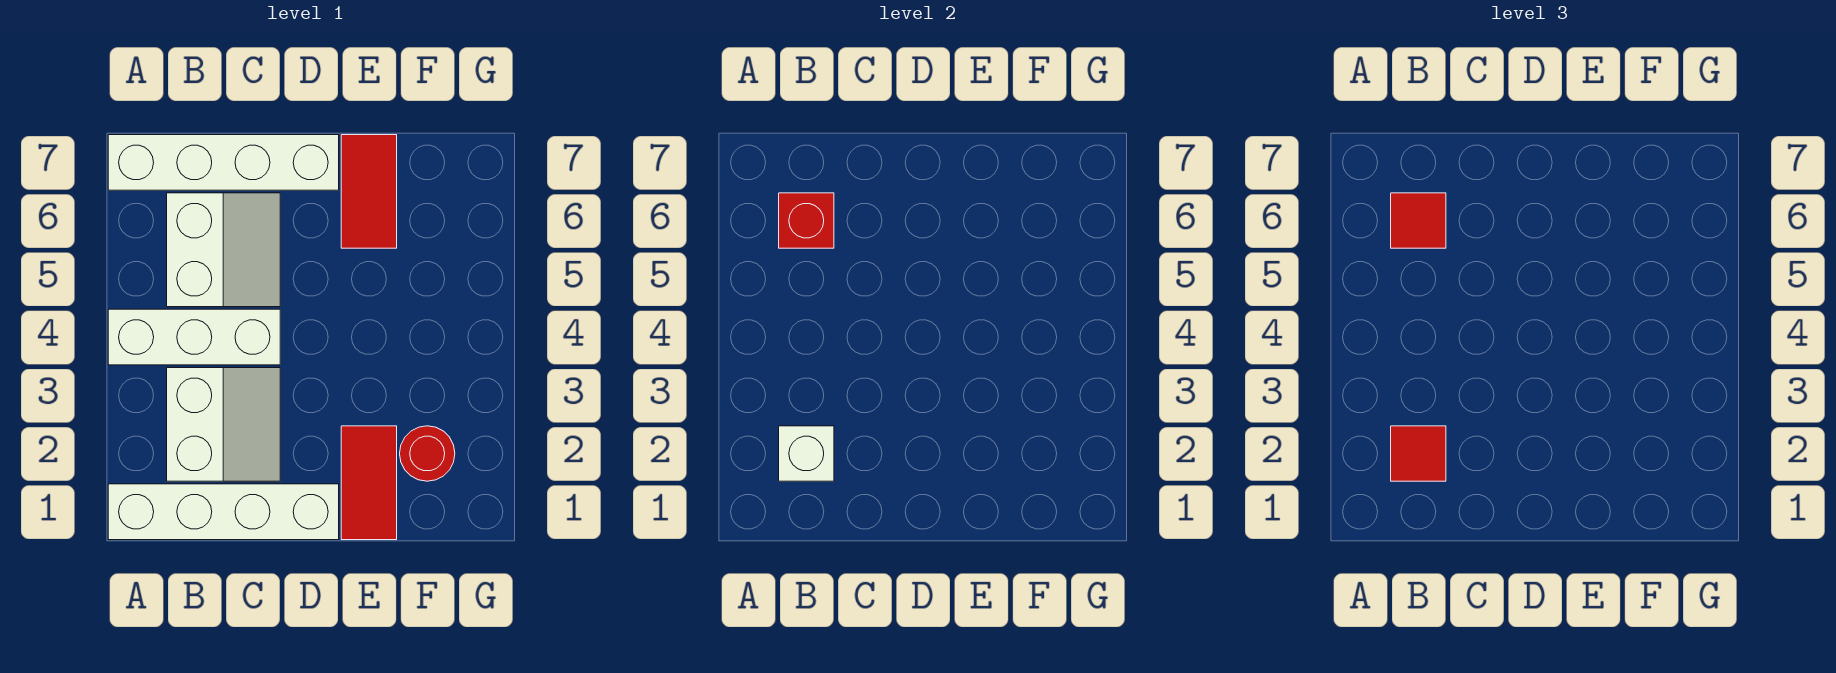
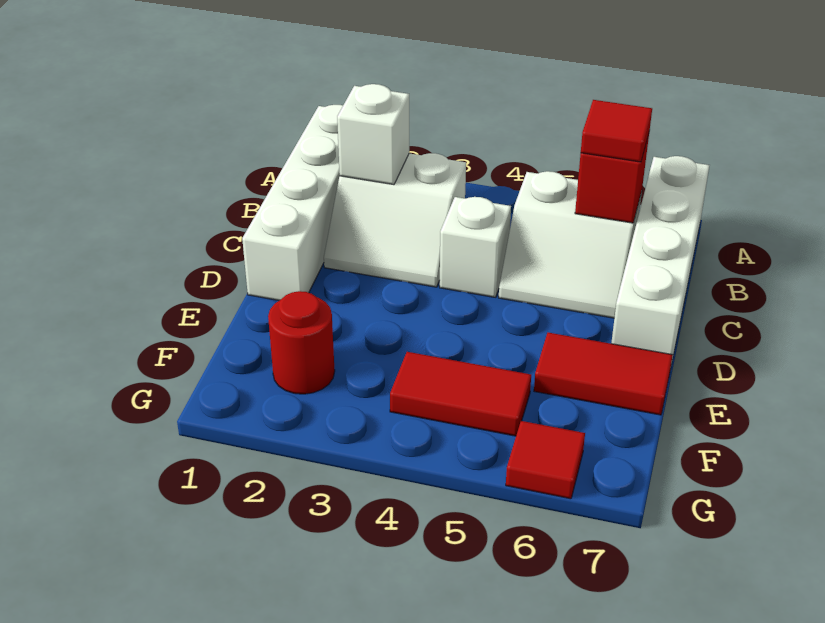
white brick A4:C4 level 1 -> white brick C4 level 1
red tile B2 level 3 -> red tile G6 level 1
red tile E1:E2 level 1 -> red tile F4:F5 level 1

